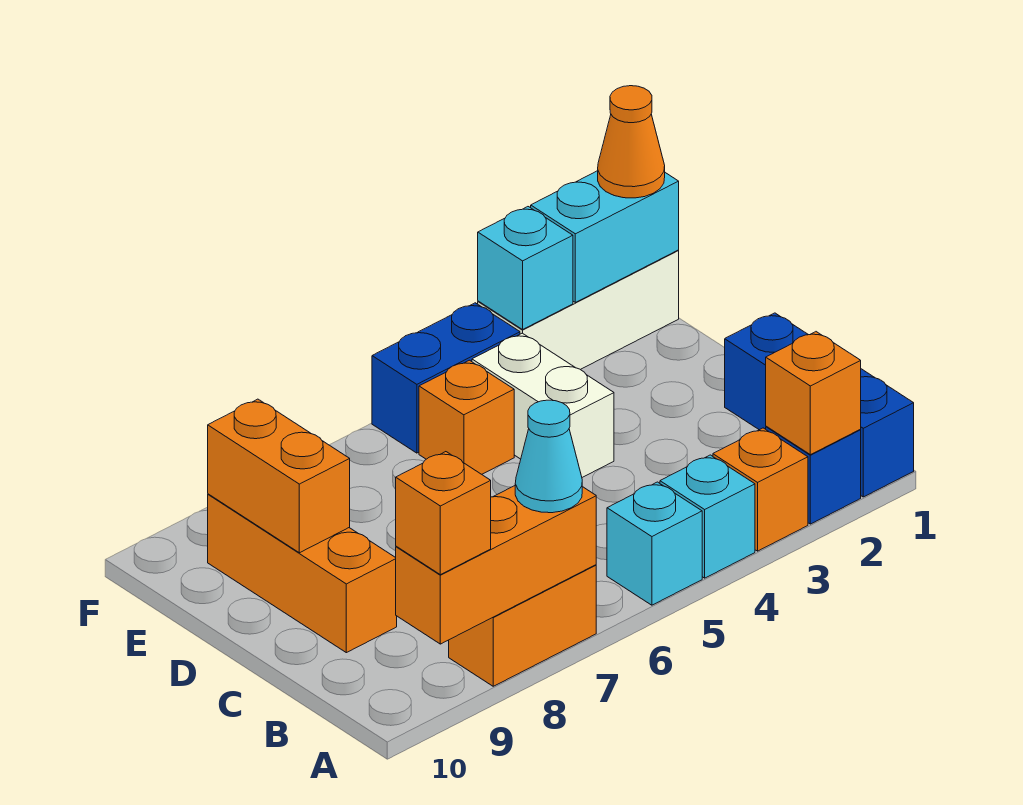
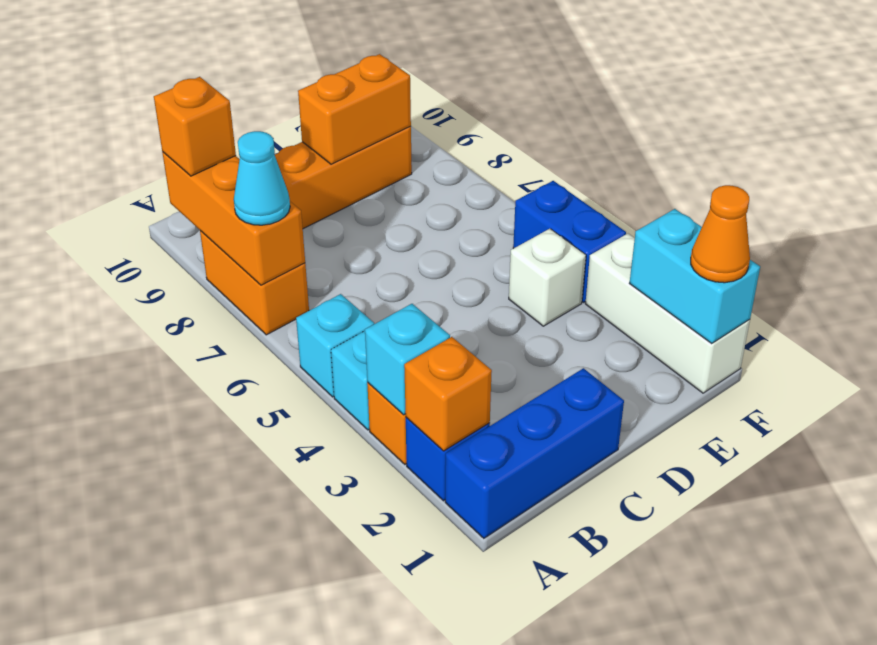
white brick D4:E4 level 1 -> white brick E4 level 1
orange brick E5 level 1 -> none
cyan brick F3 level 2 -> cyan brick A3 level 2

